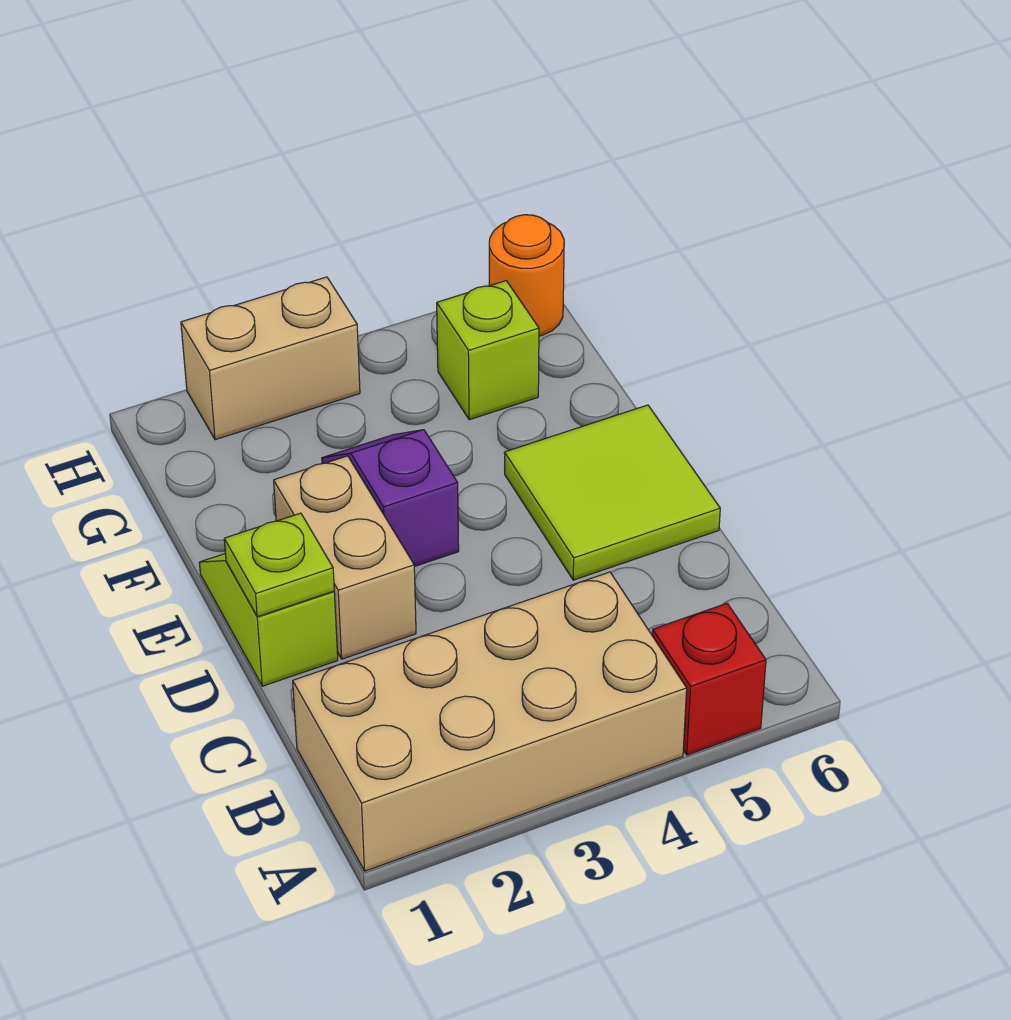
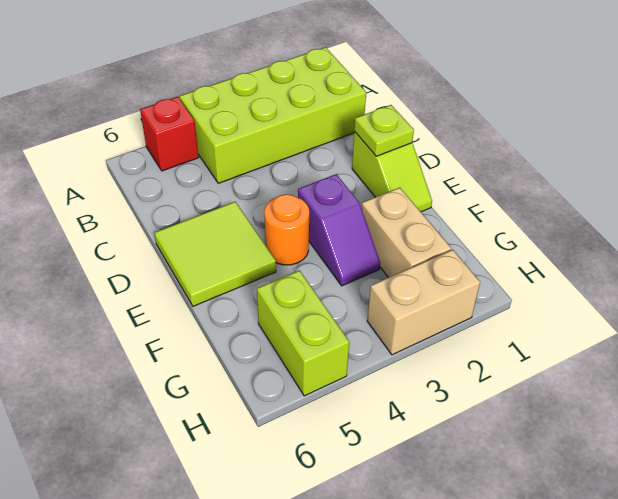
tan brick A1:B4 level 1 -> lime brick A1:B4 level 1
tan brick D2:E2 level 1 -> tan brick F2:G2 level 1
lime brick G5 level 1 -> lime brick G5:H5 level 1
orange round brick H6 level 1 -> orange round brick E4 level 1

